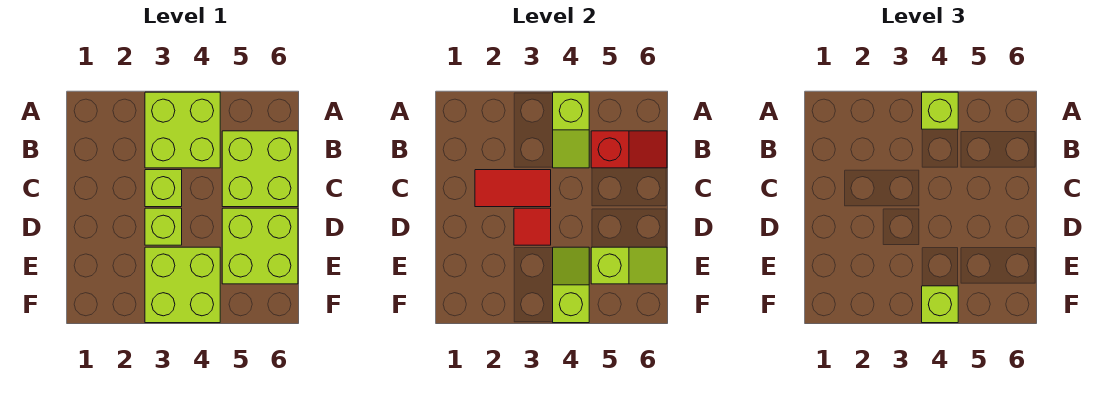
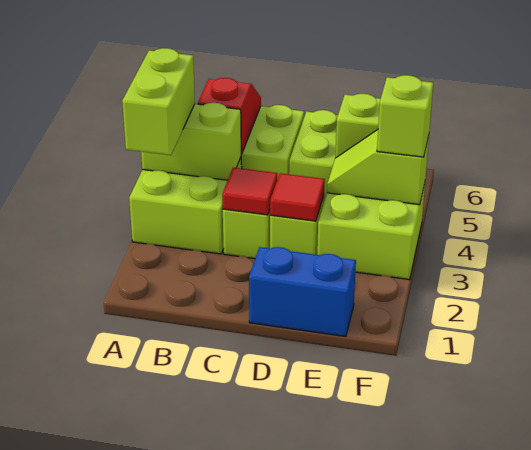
lime slope A4:B4 level 2 top A -> lime brick A4:B4 level 2
lime brick A4 level 3 -> lime brick A3:A4 level 3
red tile C2:C3 level 2 -> red tile C3 level 2
none -> blue brick D1:E1 level 1

